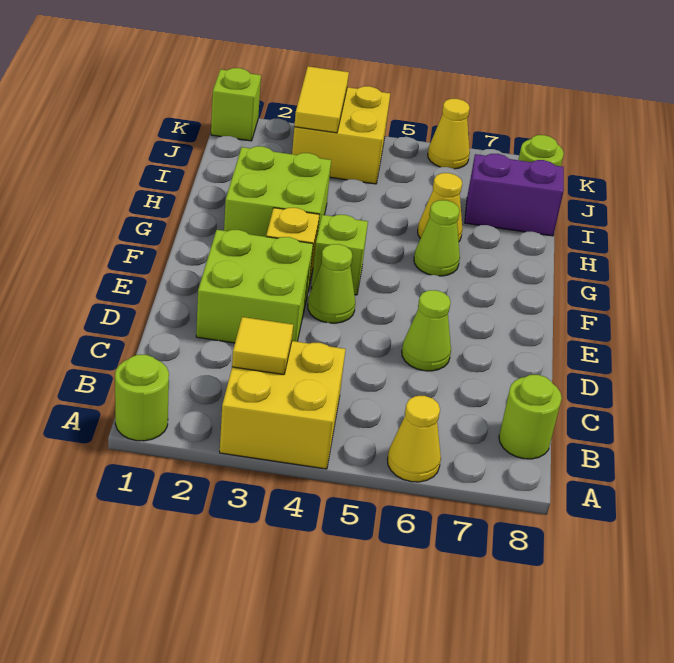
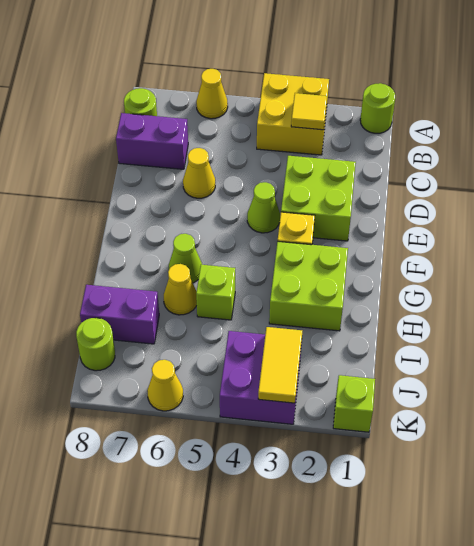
none -> purple brick C7:C8 level 1
lime cone D6 level 1 -> yellow cone D6 level 1
lime brick F4 level 1 -> lime brick H5 level 1
yellow brick J3:K4 level 1 -> purple brick J3:K4 level 1

